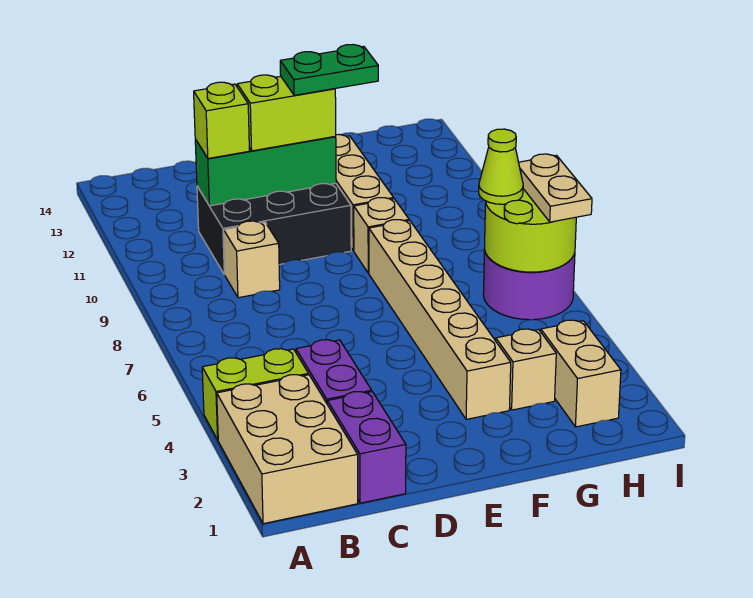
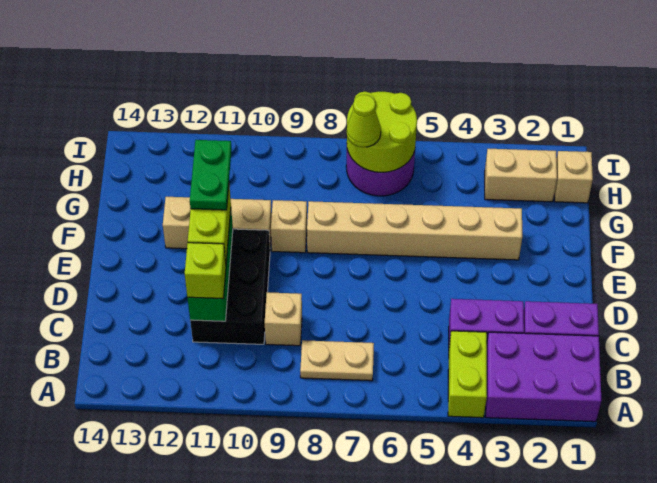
tan brick A1:B3 level 1 -> purple brick A1:B3 level 1
tan brick G3 level 1 -> tan brick H1 level 1
tan plate I6:I7 level 3 -> tan plate B7:B8 level 1

